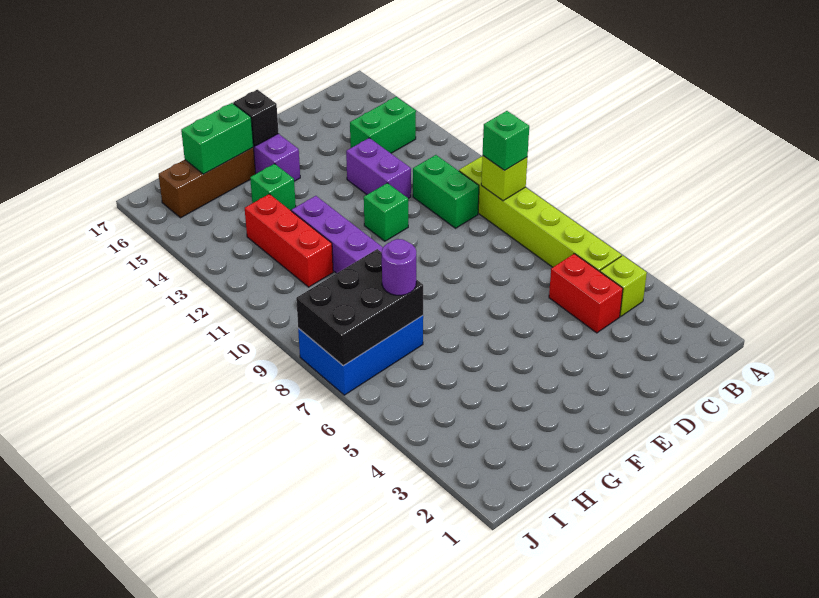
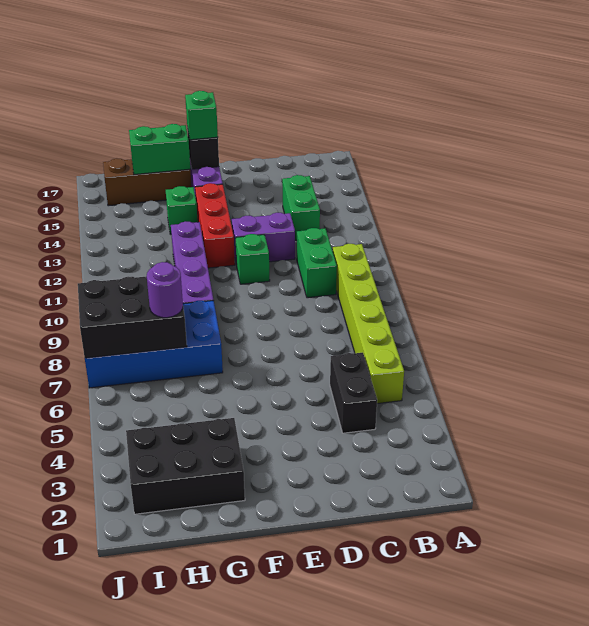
lime brick B4 level 1 -> none
lime brick B9 level 2 -> none
green brick B9 level 3 -> green brick F16 level 3
green brick B14:C14 level 1 -> green brick C13:C14 level 1
red brick C4:C5 level 1 -> black brick C4:C5 level 1
purple brick D12:D13 level 1 -> purple brick D12:E12 level 1
none -> black brick G2:I3 level 1
blue brick H7:J8 level 1 -> blue brick G7:J8 level 1
red brick H11:H13 level 1 -> red brick F12:F14 level 1

